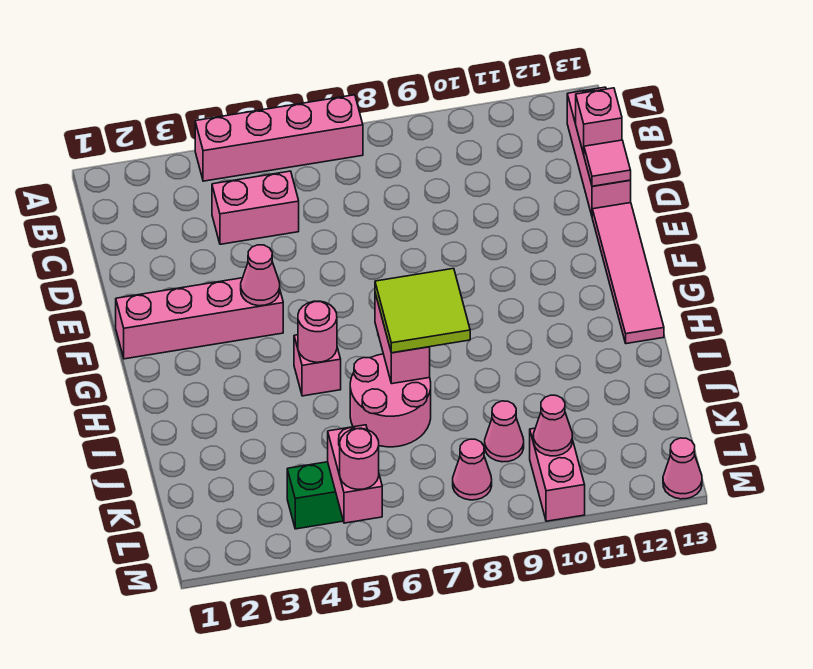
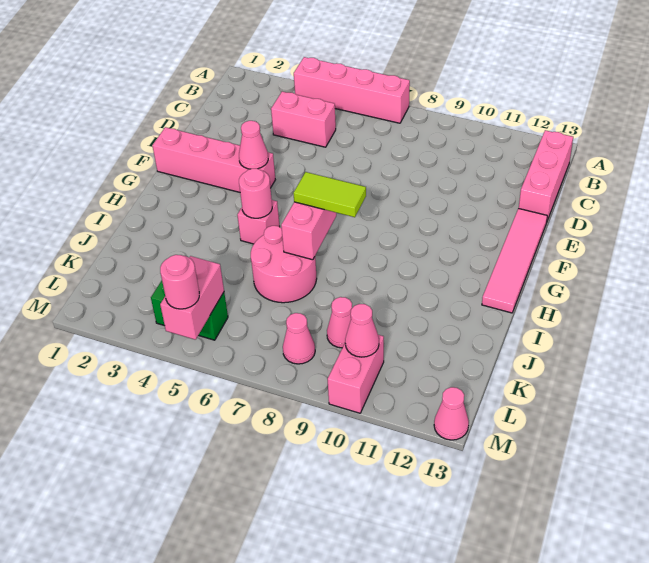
pink brick C13 level 2 -> none
pink tile D13 level 2 -> none
lime tile H7:I8 level 3 -> lime tile H7:H8 level 3

